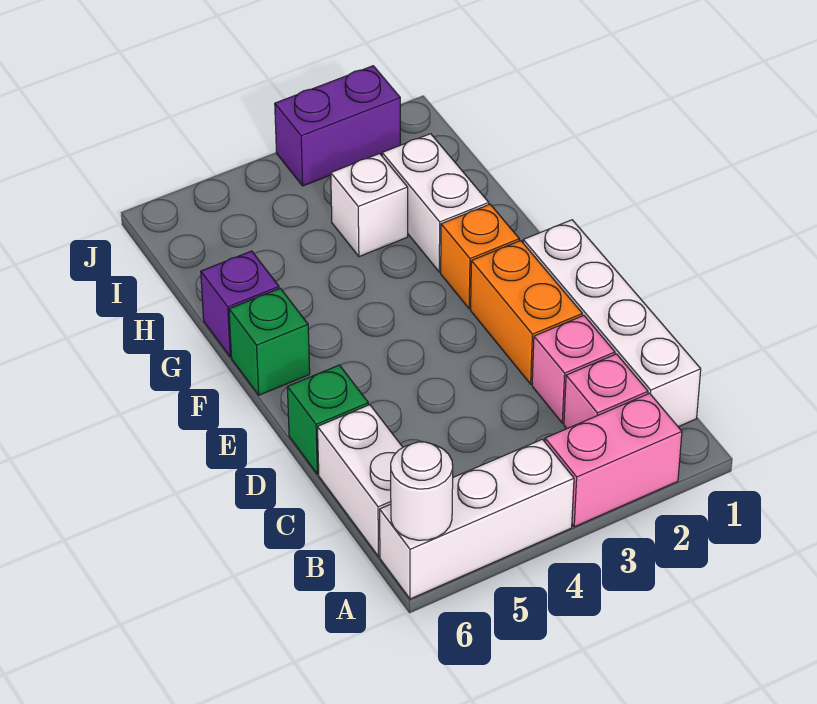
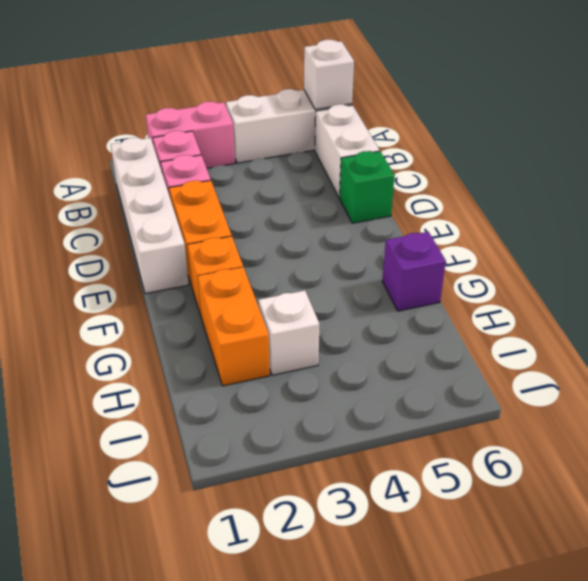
white round brick A6 level 2 -> white brick A6 level 2
green brick F6 level 1 -> none
white brick G2:H2 level 1 -> orange brick G2:H2 level 1
purple brick J2:J3 level 1 -> none

